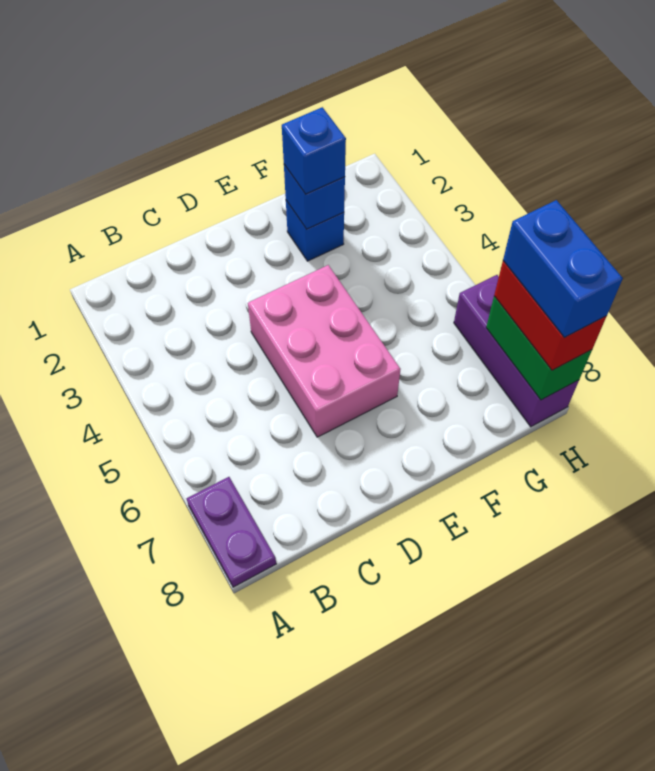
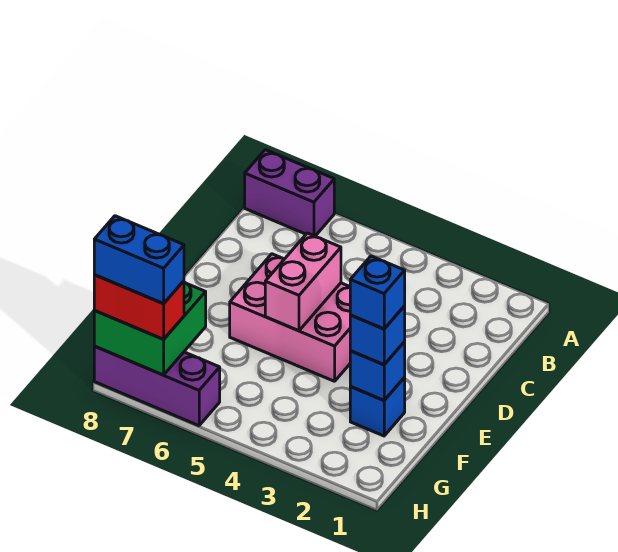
purple plate A7:A8 level 1 -> purple brick A7:A8 level 1
none -> pink brick D5:E5 level 2
none -> blue brick F2 level 4
green brick H7:H8 level 2 -> green brick G7:H8 level 2

